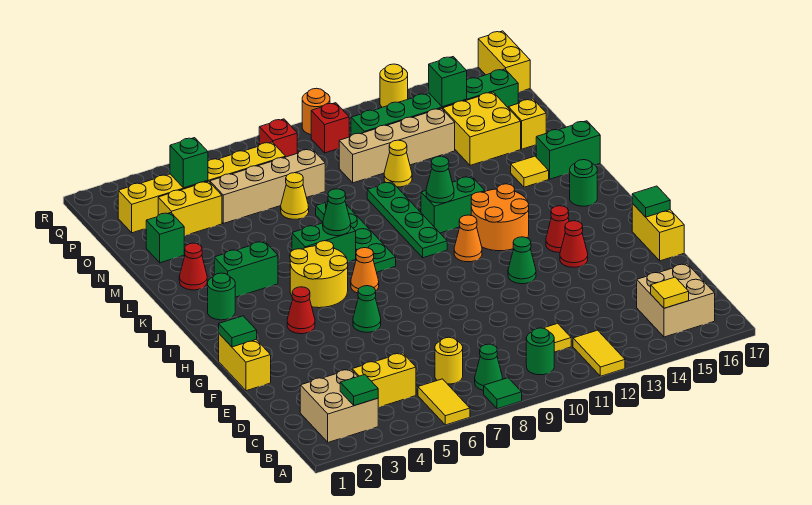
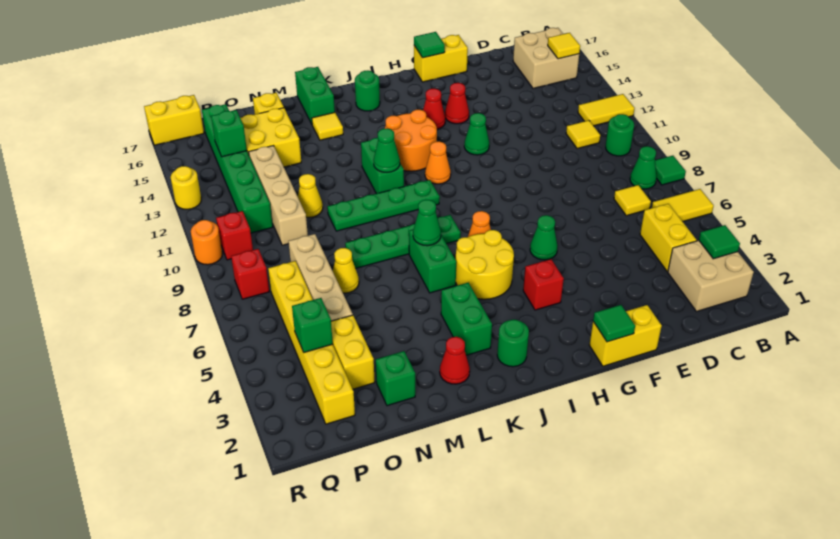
yellow round brick C7 level 1 -> yellow tile C7 level 1
red cone H4 level 1 -> red brick H4 level 1

